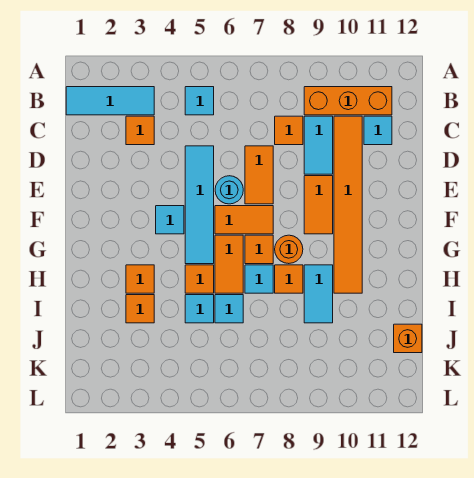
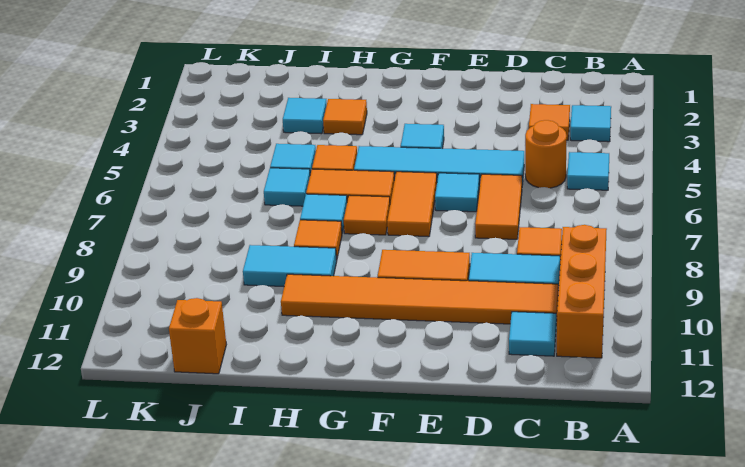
cyan tile B1:B3 level 1 -> cyan tile B3 level 1
orange tile D7:E7 level 1 -> orange tile D6:D7 level 1
cyan round brick E6 level 1 -> cyan tile E6 level 1
orange round brick G8 level 1 -> orange round brick C5 level 1
orange tile I3 level 1 -> cyan tile I3 level 1

